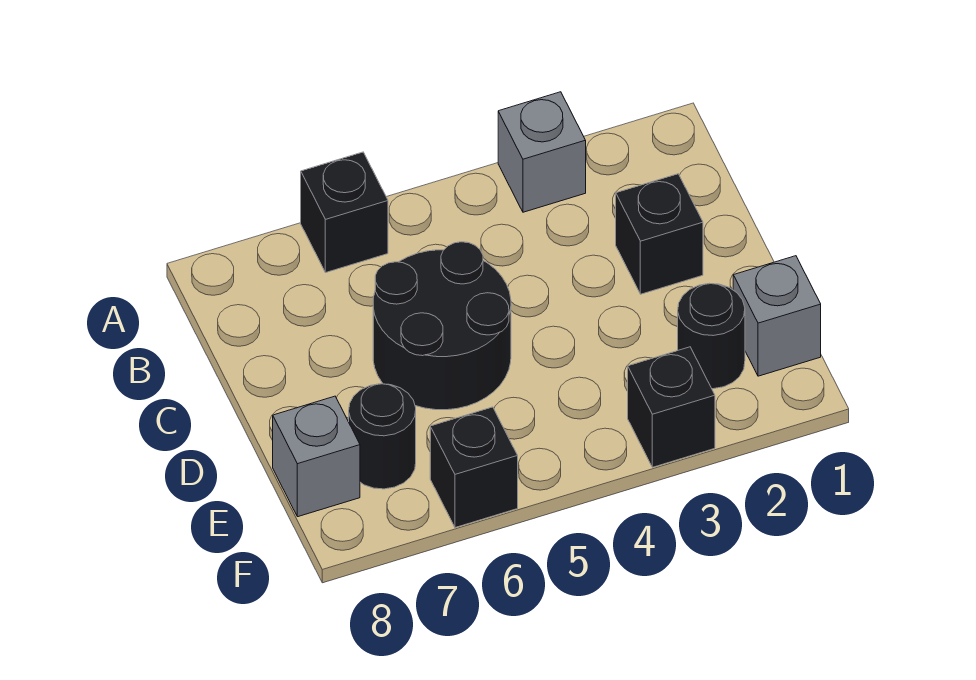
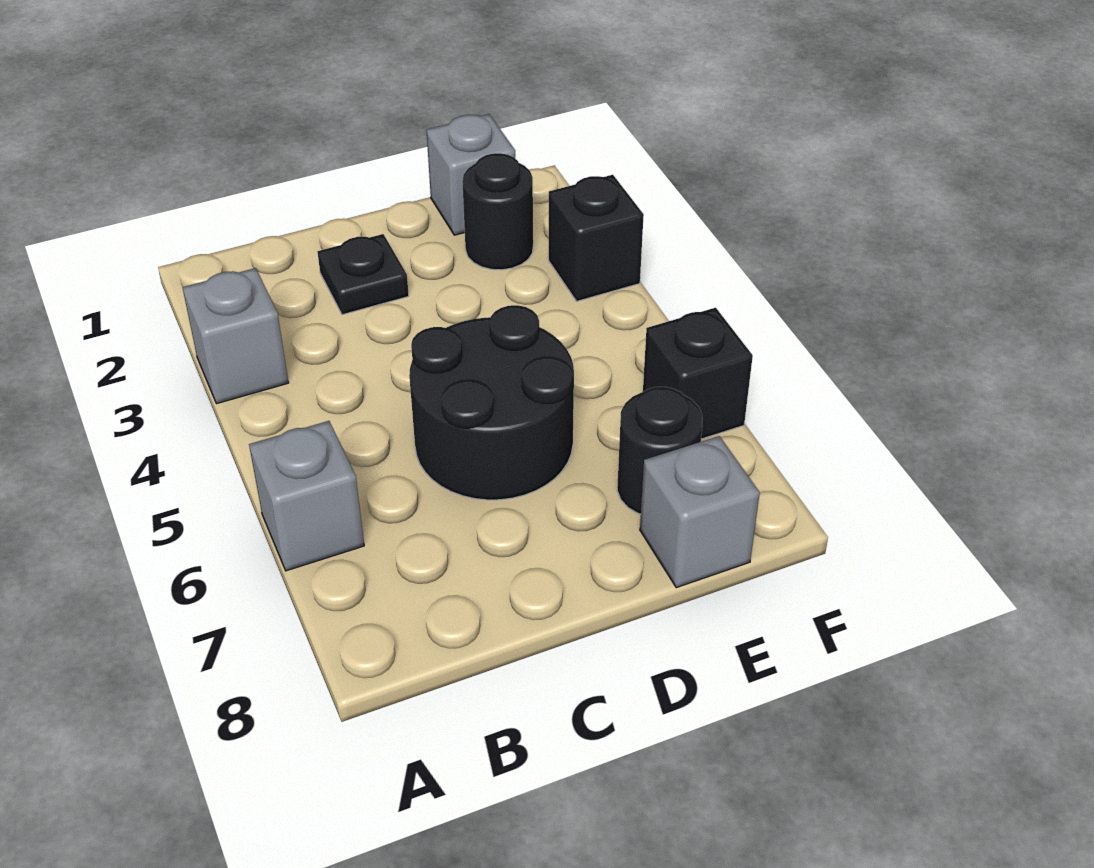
black brick A6 level 1 -> grey brick A6 level 1
black brick C2 level 1 -> black plate C2 level 1

